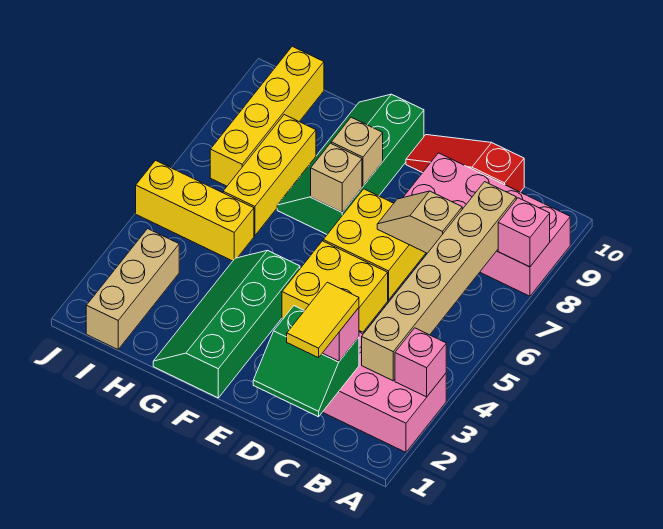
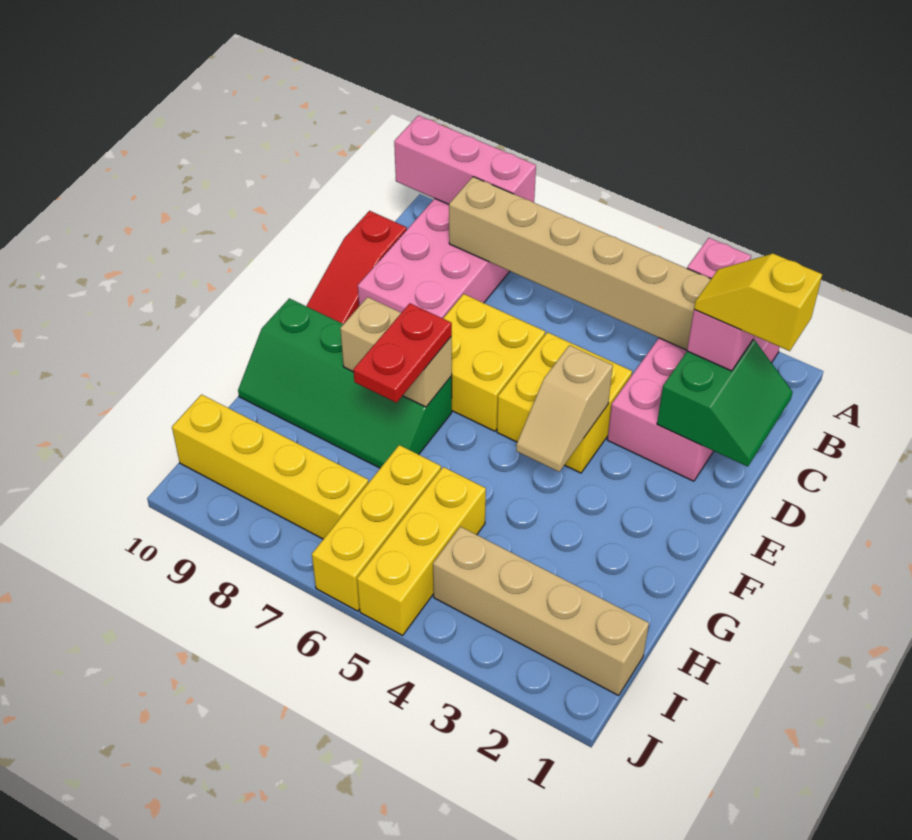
pink brick A8 level 2 -> pink brick A8:A10 level 2
yellow tile C1:C2 level 4 -> yellow slope C1:C2 level 4 top 1
tan slope C7:D7 level 2 top C -> tan slope E4:F4 level 2 top E
green slope F1:G4 level 1 top F -> none
none -> red plate F7:G7 level 3
yellow brick H6:H8 level 1 -> yellow brick H6:J6 level 1
tan brick I1:I3 level 1 -> tan brick I1:I4 level 1

